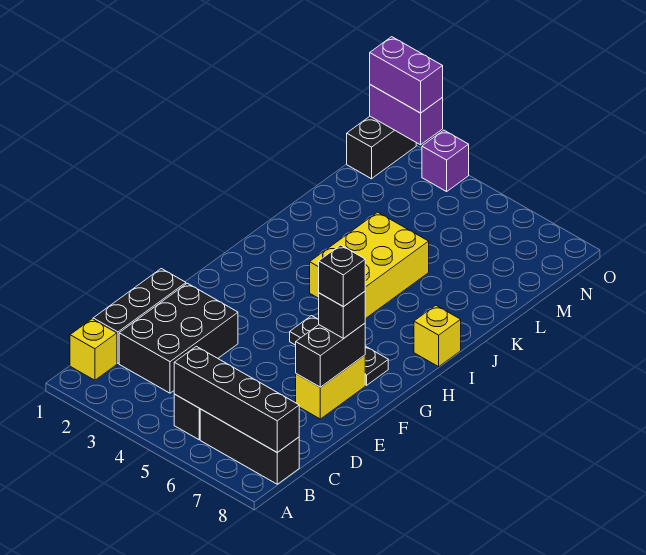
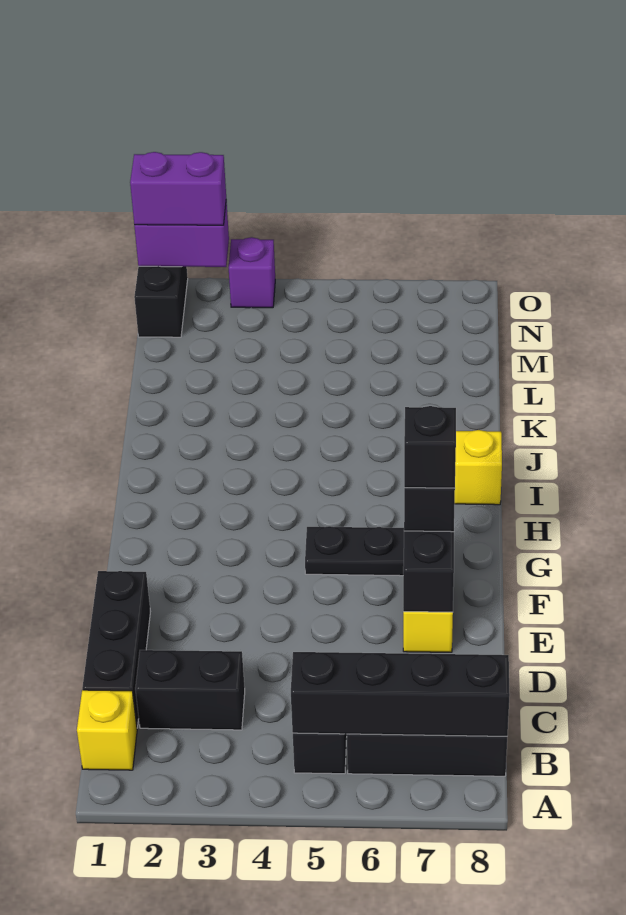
black brick C2:E3 level 1 -> black brick C2:C3 level 1
yellow brick I4:K5 level 1 -> none

